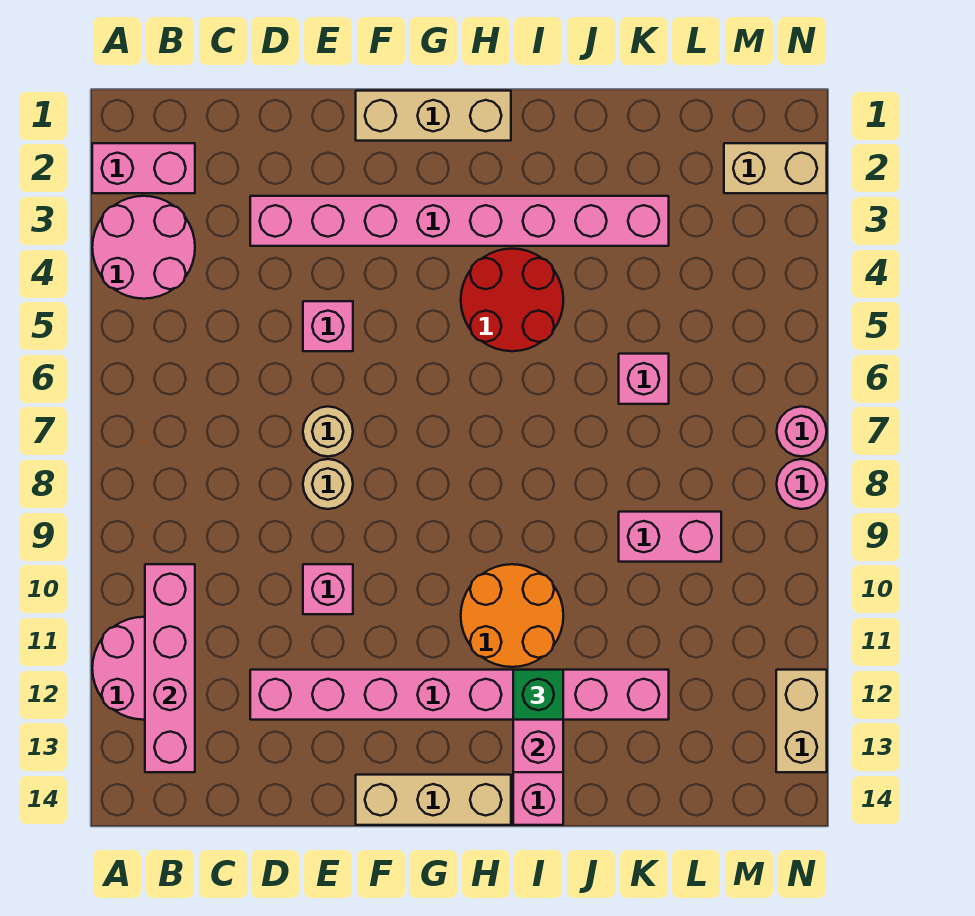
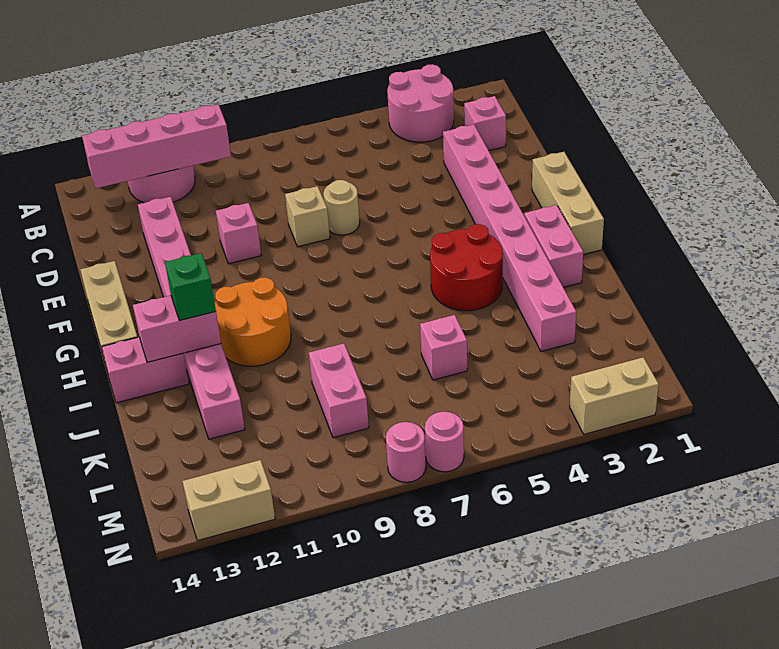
pink brick A2:B2 level 1 -> pink brick H2:I2 level 1
pink brick E5 level 1 -> pink brick C2 level 1
tan round brick E8 level 1 -> tan brick E8 level 1
tan brick M2:N2 level 1 -> tan brick N2:N3 level 1

